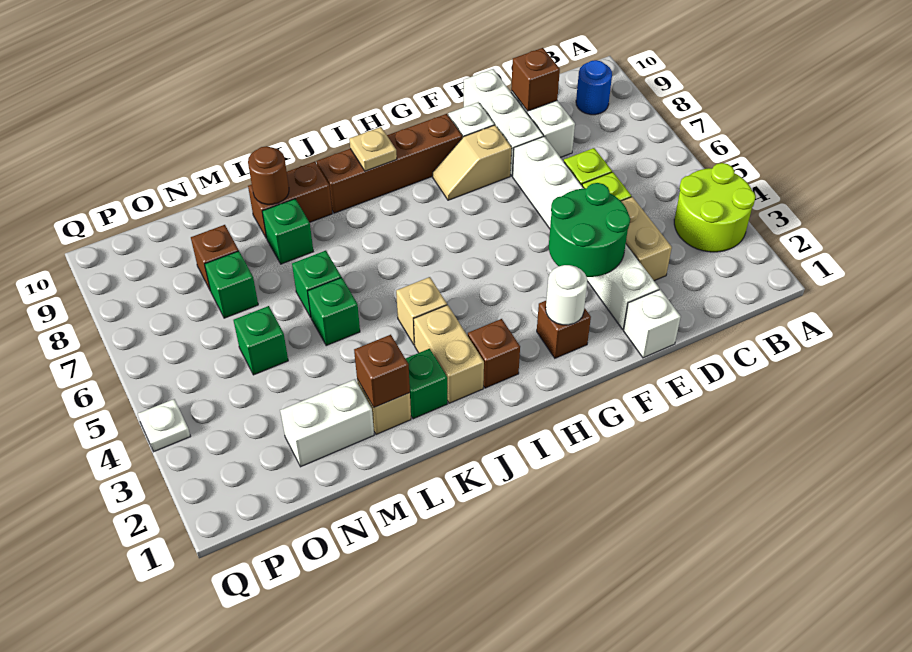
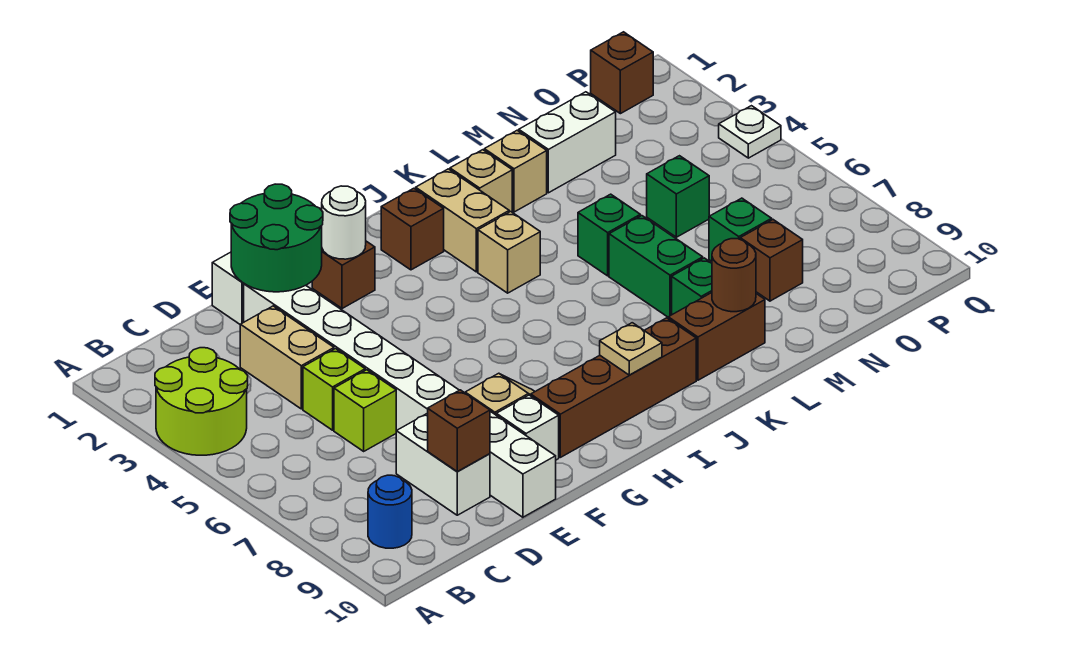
green round brick E3:F4 level 2 -> green round brick E1:F2 level 2
green brick K2 level 1 -> tan brick K2 level 1
brown brick L2 level 2 -> brown brick P1 level 1
green brick L6 level 1 -> green brick L6:L7 level 1

